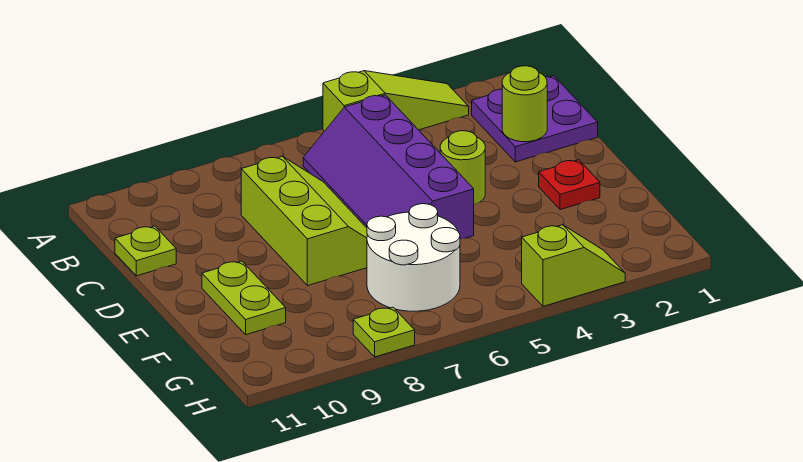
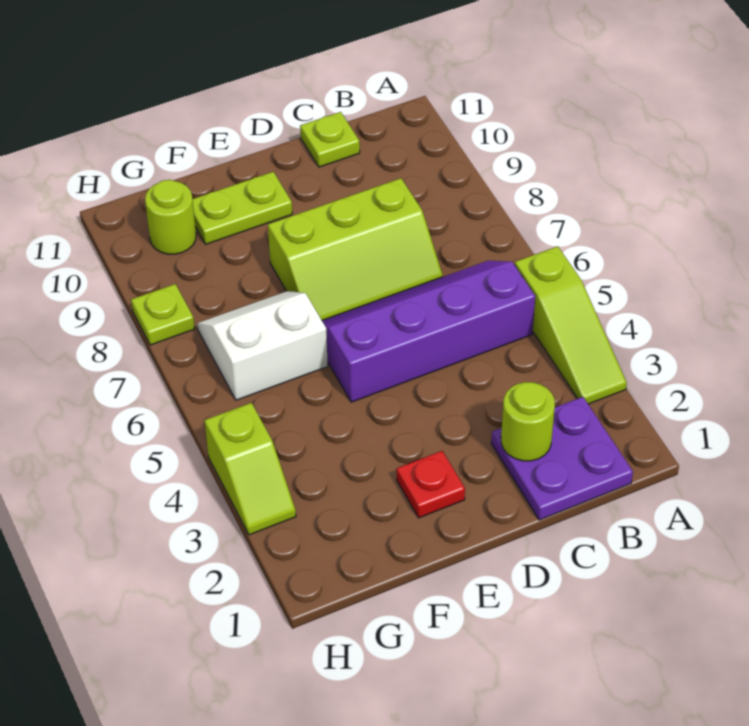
lime round brick D4 level 1 -> lime round brick G10 level 1
white round brick F6:G7 level 1 -> white slope F6:G7 level 1 top 6

